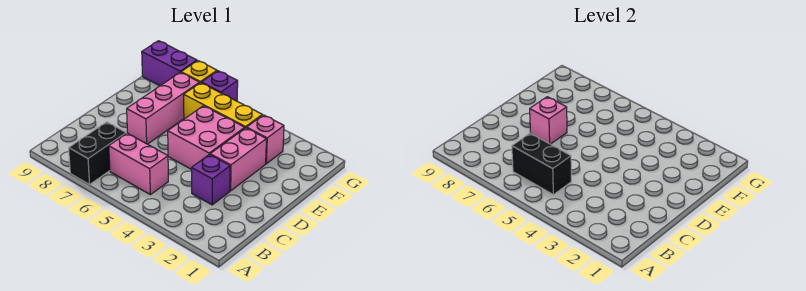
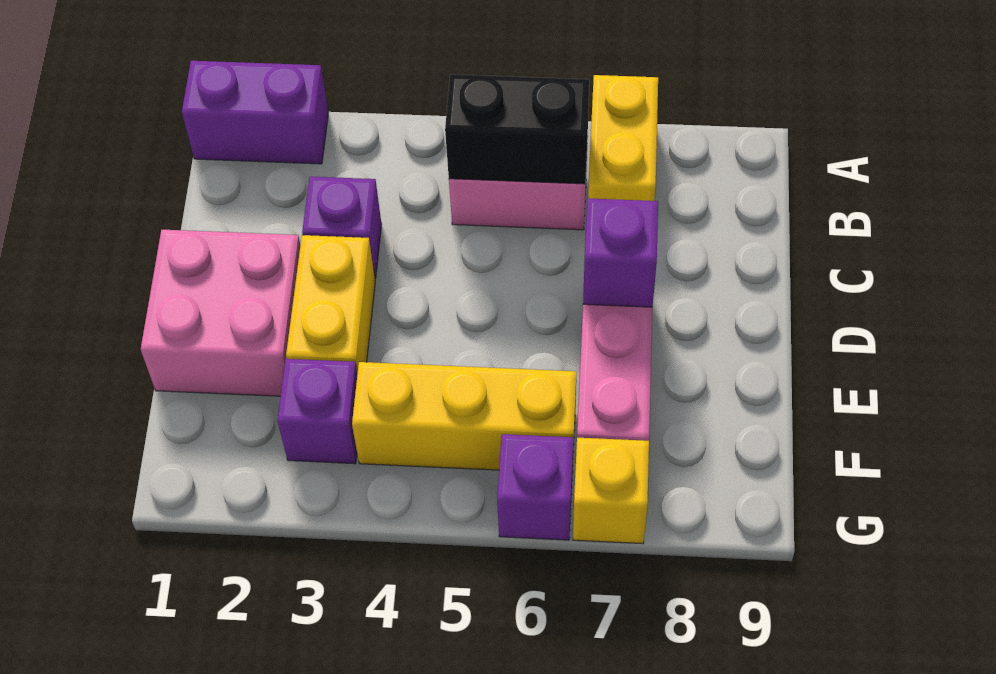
black brick A7:B7 level 1 -> yellow brick A7:B7 level 1
pink brick D3:E3 level 1 -> yellow brick D3:E3 level 1
pink brick D4:E5 level 1 -> pink brick D1:E2 level 1
pink brick D7 level 2 -> purple brick D7 level 2
pink brick F3 level 1 -> purple brick F3 level 1
purple brick G8:G9 level 1 -> purple brick A1:A2 level 1

